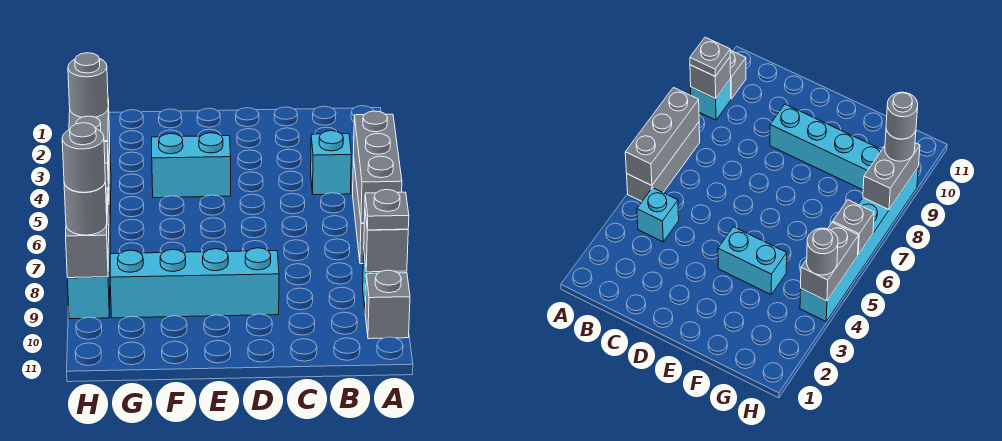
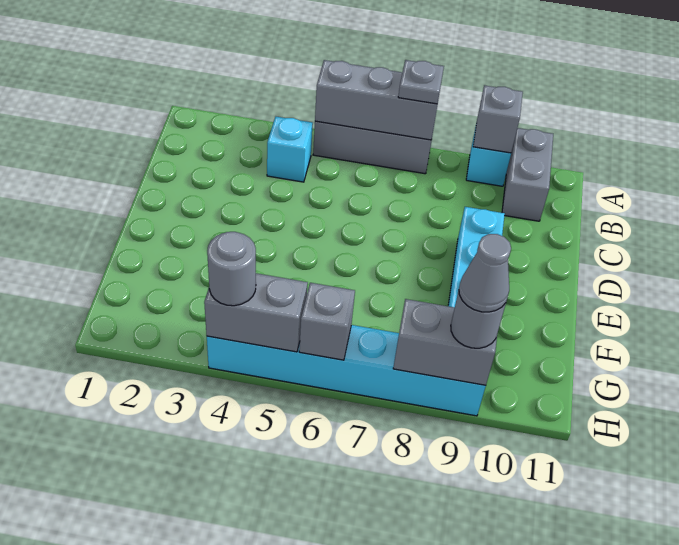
grey plate A9 level 3 -> grey plate A7 level 3
grey brick A10 level 1 -> grey brick A10:B10 level 1
cyan brick E4:F4 level 1 -> none
grey round brick H9 level 4 -> grey cone H9 level 4

